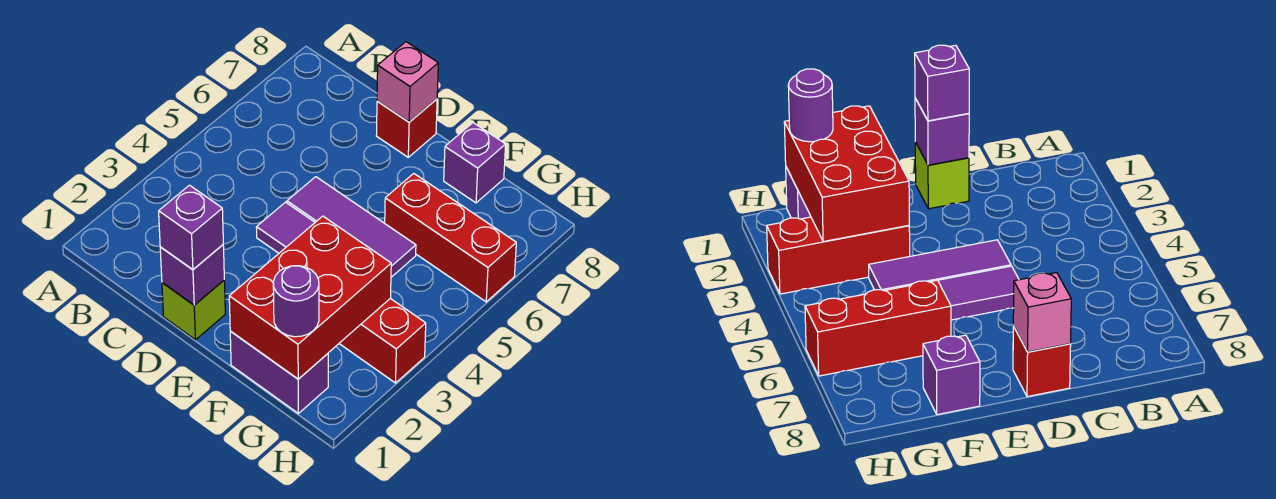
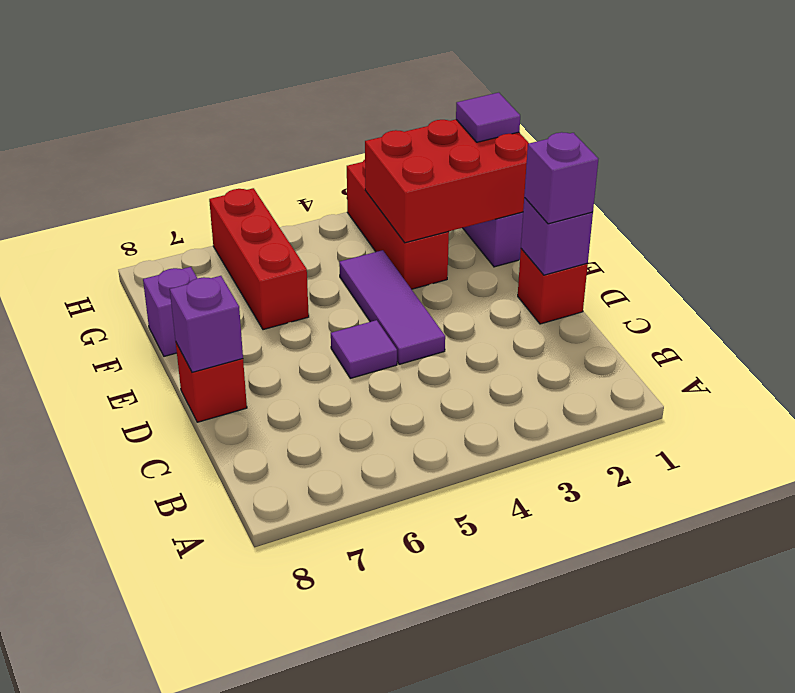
lime brick D1 level 1 -> red brick D1 level 1
purple tile D5:F5 level 1 -> purple tile D5 level 1
pink brick D8 level 2 -> purple brick D8 level 2
purple round brick G1 level 3 -> purple tile G1 level 3

